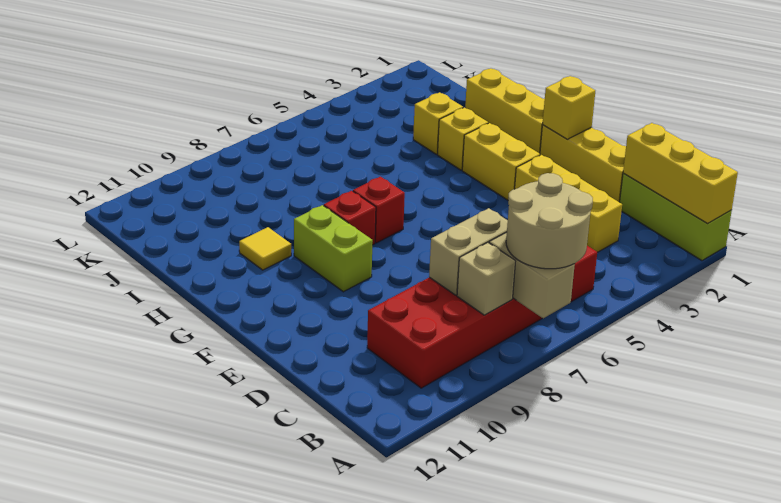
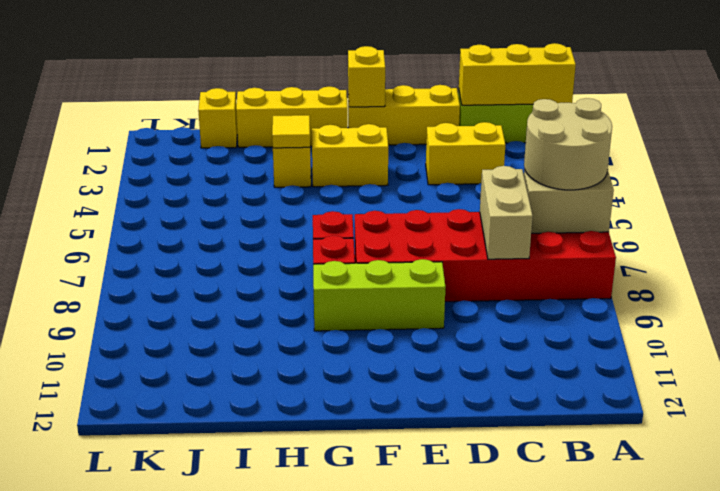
red brick B5:C10 level 1 -> red brick A7:F8 level 1
tan brick B8 level 2 -> none
yellow brick C3:E3 level 1 -> yellow brick C3:D3 level 1
lime brick F9:G9 level 1 -> lime brick E9:G9 level 1
yellow tile H10 level 1 -> yellow tile H3 level 2
yellow brick I3 level 1 -> yellow brick J1 level 1

